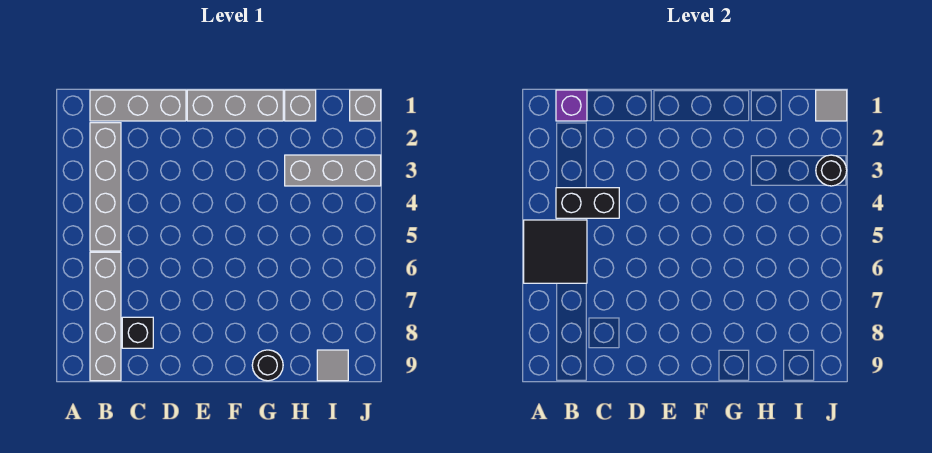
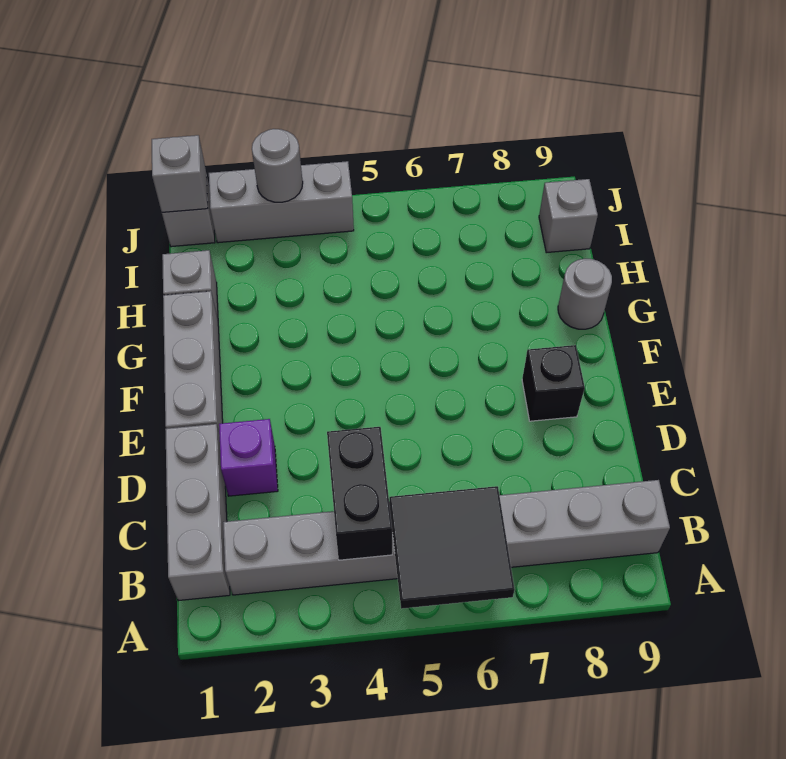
purple brick B1 level 2 -> purple brick D2 level 1
black brick C8 level 1 -> black brick E8 level 1
black round brick G9 level 1 -> grey round brick G9 level 1
grey brick H3:J3 level 1 -> grey brick J2:J4 level 1
grey tile I9 level 1 -> grey brick I9 level 1
grey tile J1 level 2 -> grey brick J1 level 2
black round brick J3 level 2 -> grey round brick J3 level 2

